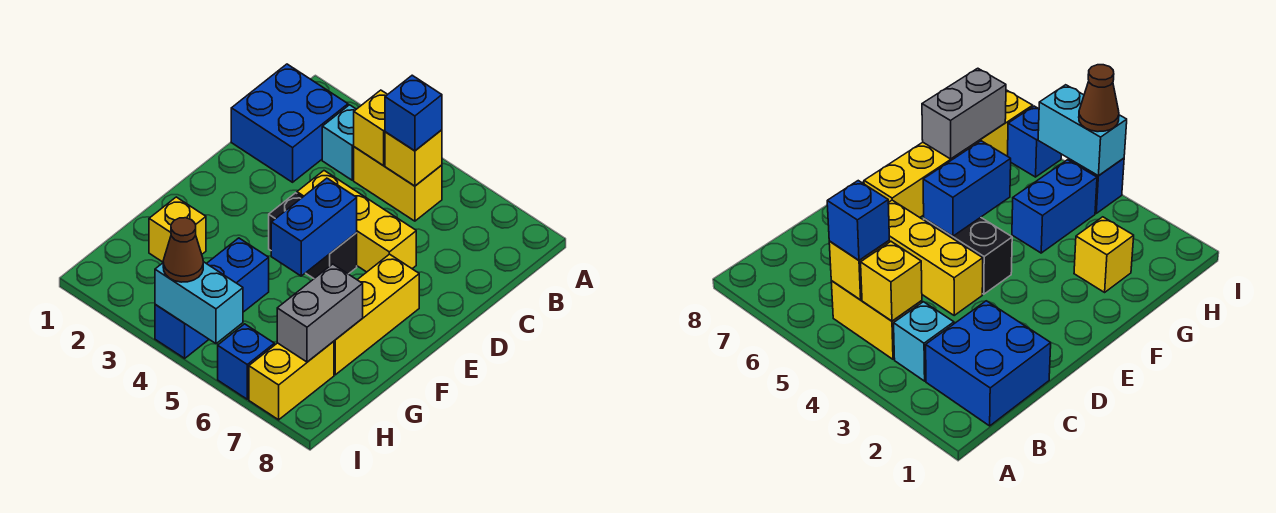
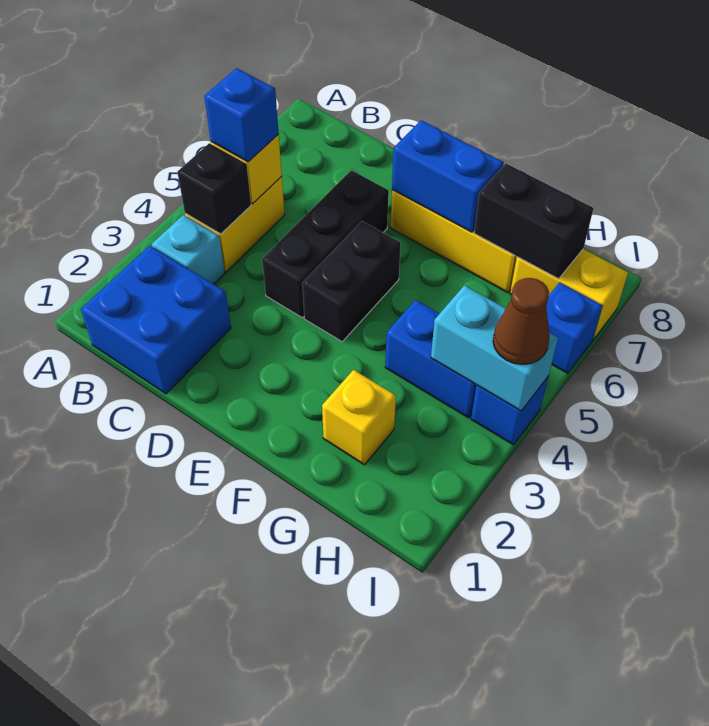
yellow brick B4 level 2 -> black brick B4 level 2
yellow brick D4:D6 level 1 -> black brick D4:D6 level 1
blue brick E5:F5 level 2 -> blue brick E7:F7 level 2
grey brick G7:H7 level 2 -> black brick G7:H7 level 2
cyan brick I4:I5 level 2 -> cyan brick H4:I4 level 2

